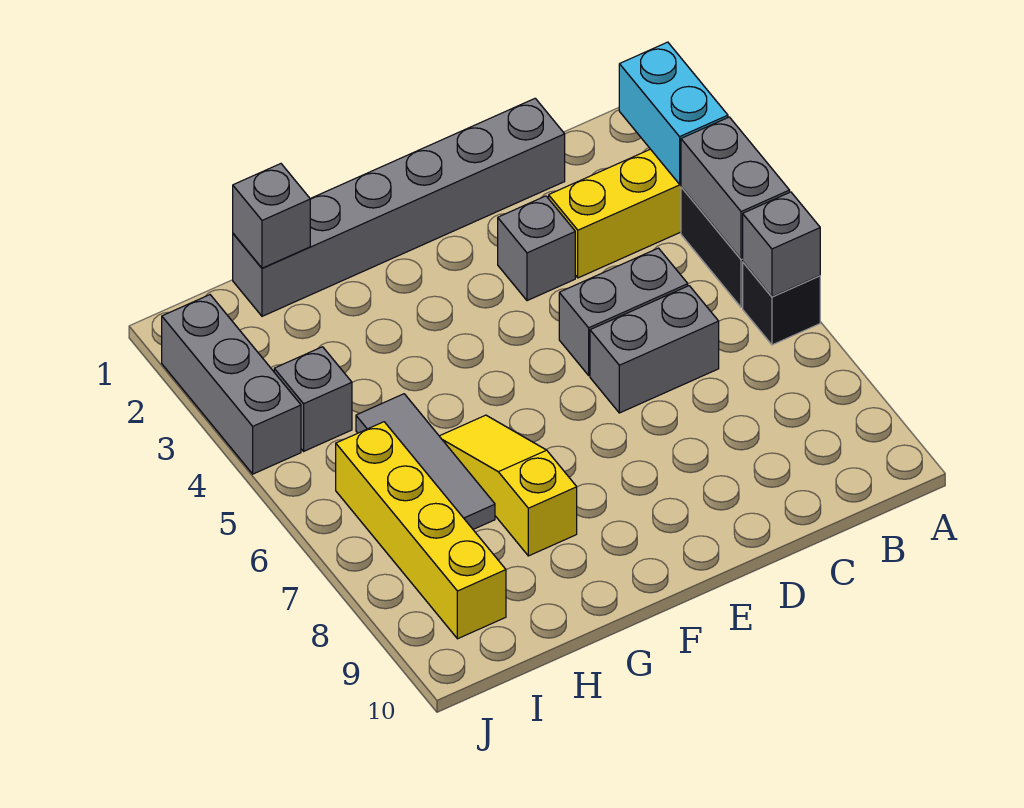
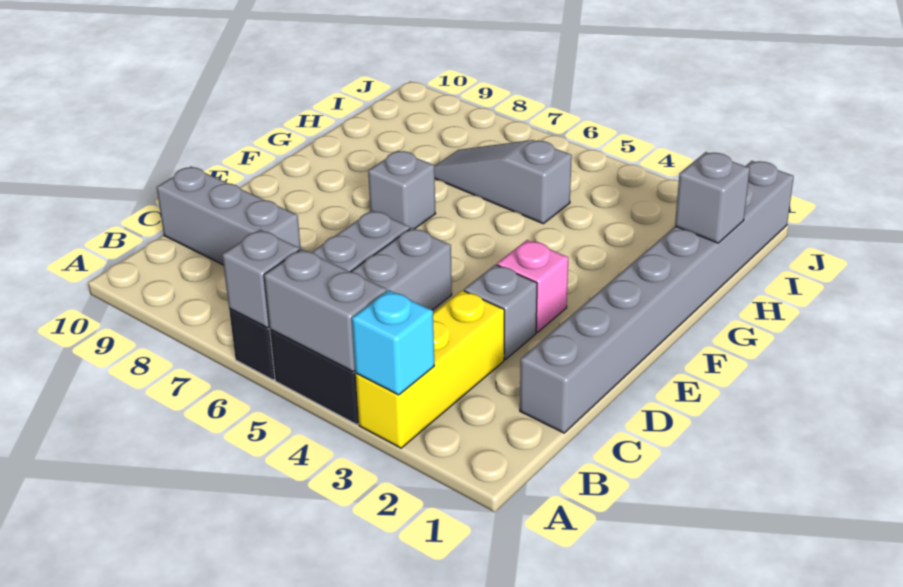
cyan brick A2:A3 level 2 -> cyan brick A3 level 2
grey brick C1:H1 level 1 -> grey brick C1:J1 level 1
none -> pink brick E3 level 1
yellow slope G6:G8 level 1 top 8 -> none
grey tile H5:H7 level 1 -> grey slope H5:H7 level 1 top 5
grey brick I4 level 1 -> grey brick F7 level 1
yellow brick I6:I9 level 1 -> none
grey brick J2:J4 level 1 -> grey brick C8:C10 level 1

